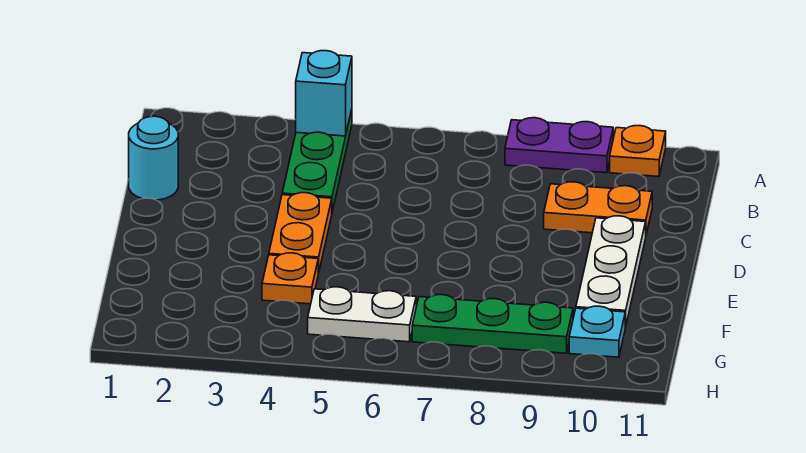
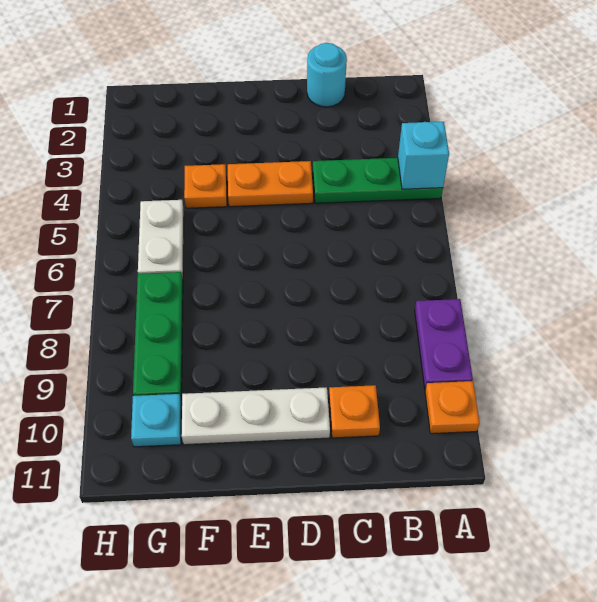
orange plate C9:C10 level 1 -> orange plate C10 level 1

